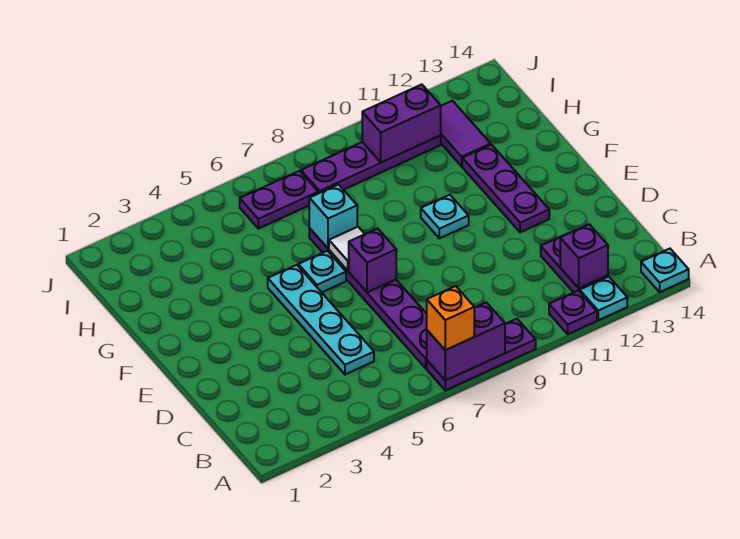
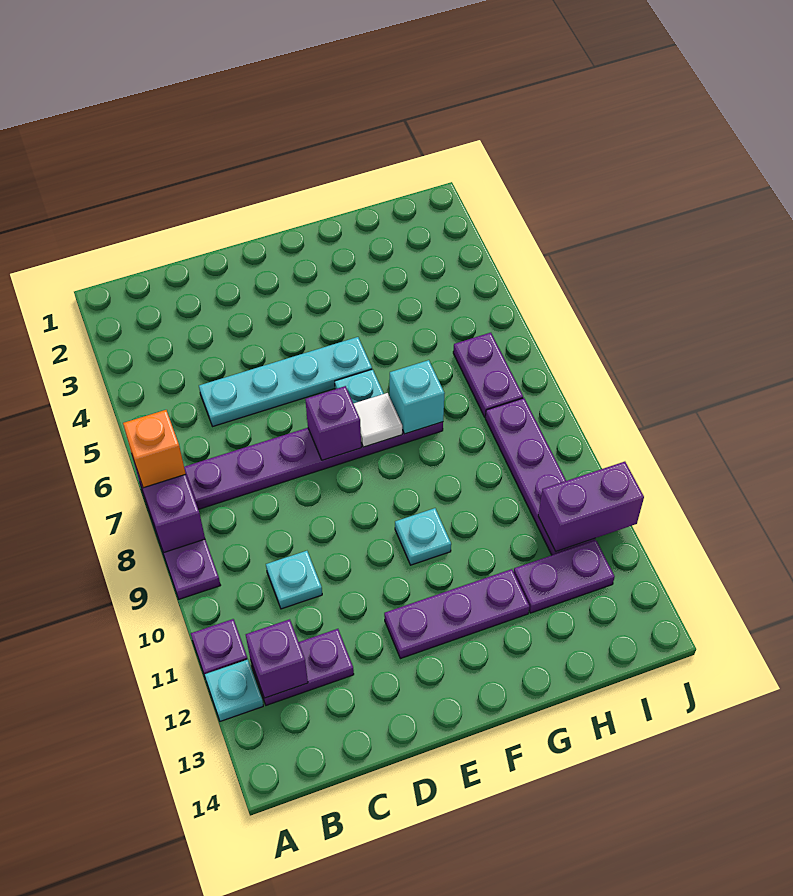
cyan plate A14 level 1 -> cyan plate C10 level 1
purple tile H12:I12 level 1 -> purple plate H12:I12 level 1
purple brick I10:I11 level 2 -> purple brick I11:J11 level 2

